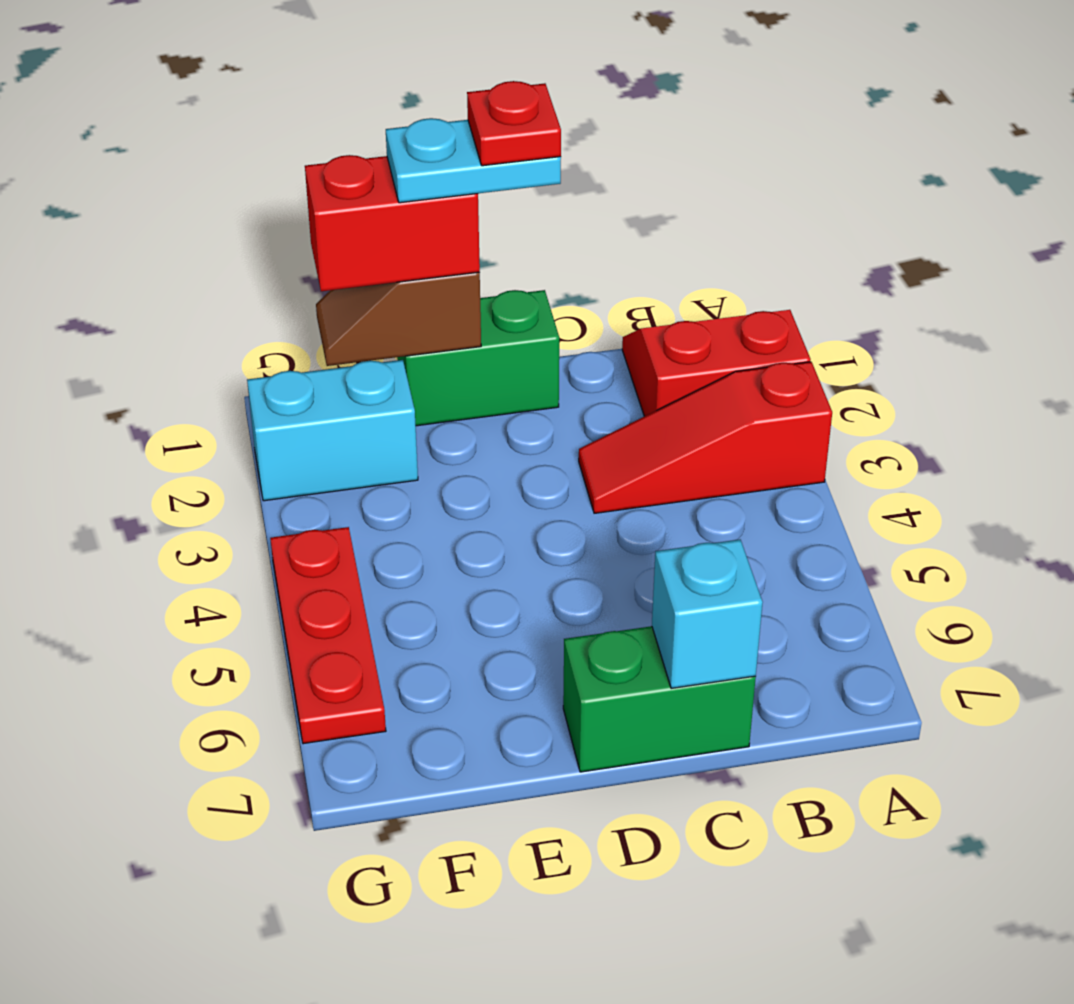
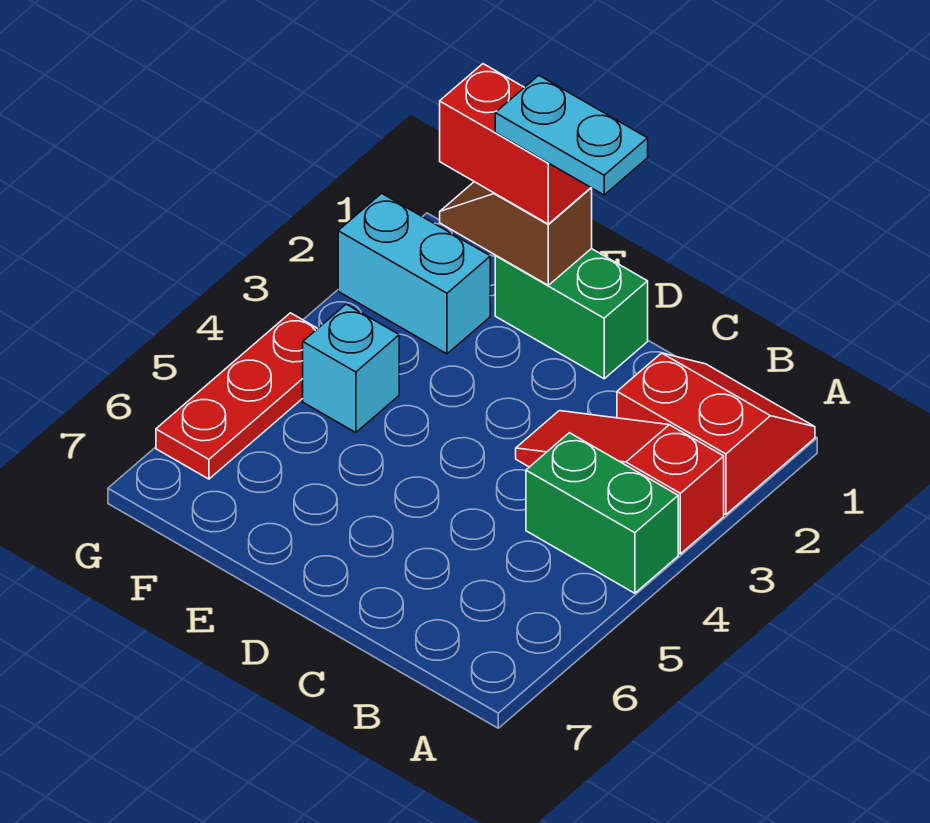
green brick C7:D7 level 1 -> green brick A4:B4 level 1
cyan brick C7 level 2 -> cyan brick F4 level 1
red plate D1 level 5 -> none

